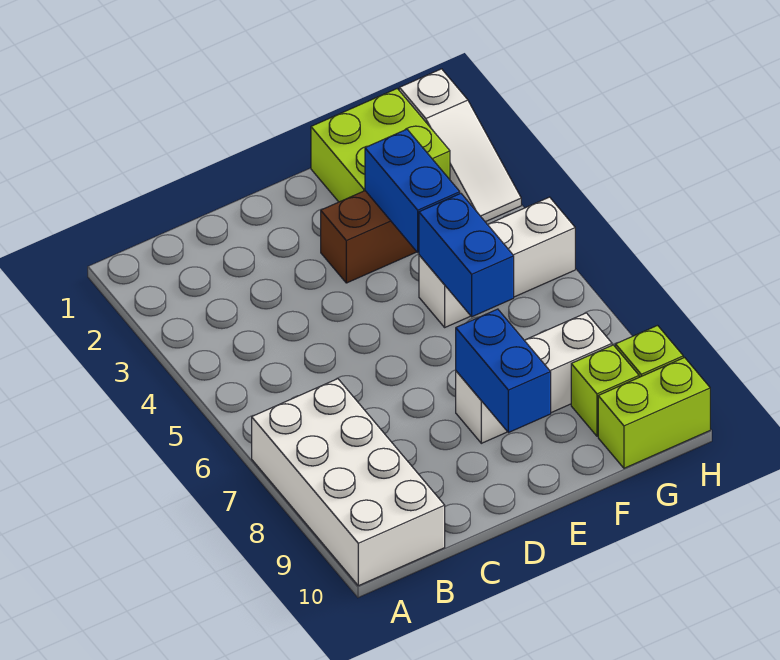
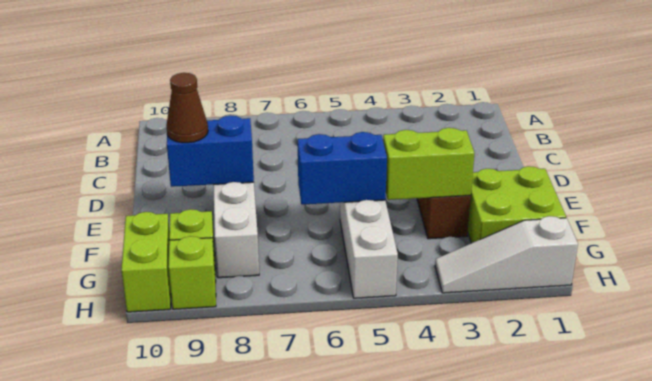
white brick A7:B10 level 1 -> none
none -> brown cone E9 level 3
blue brick F3:F4 level 2 -> lime brick F3:F4 level 2

